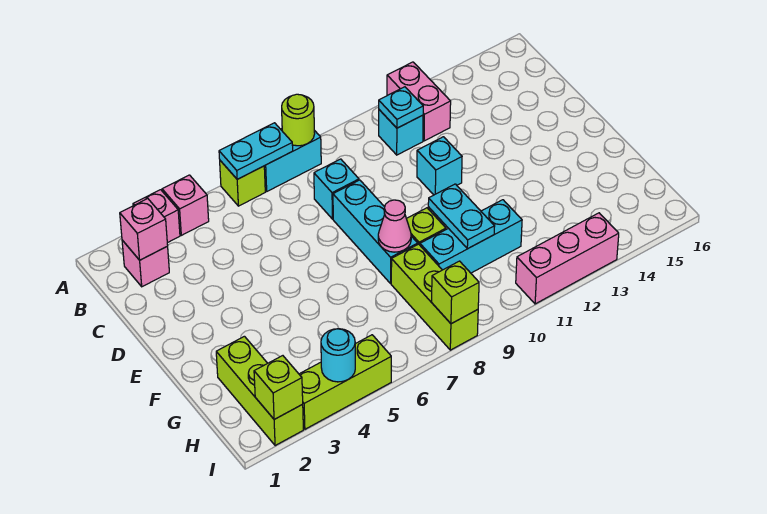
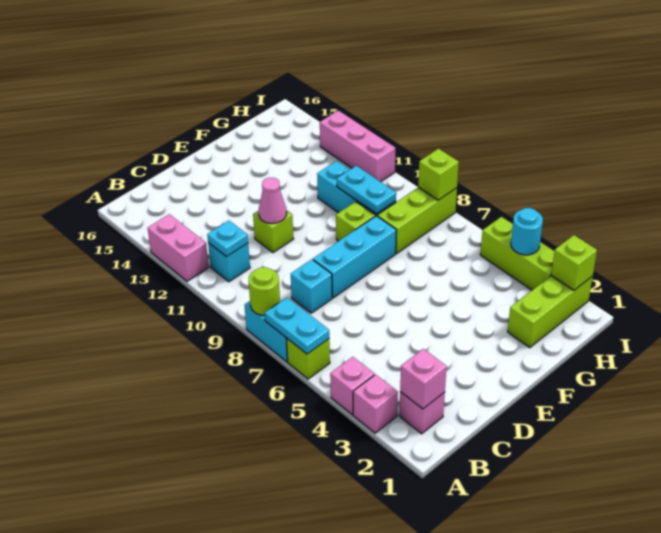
pink brick A12:B12 level 1 -> pink brick A12:A13 level 1
cyan brick D11 level 1 -> lime brick D11 level 1
pink cone F8 level 2 -> pink cone D11 level 2
cyan plate F10:G10 level 2 -> cyan plate G9:G10 level 2

